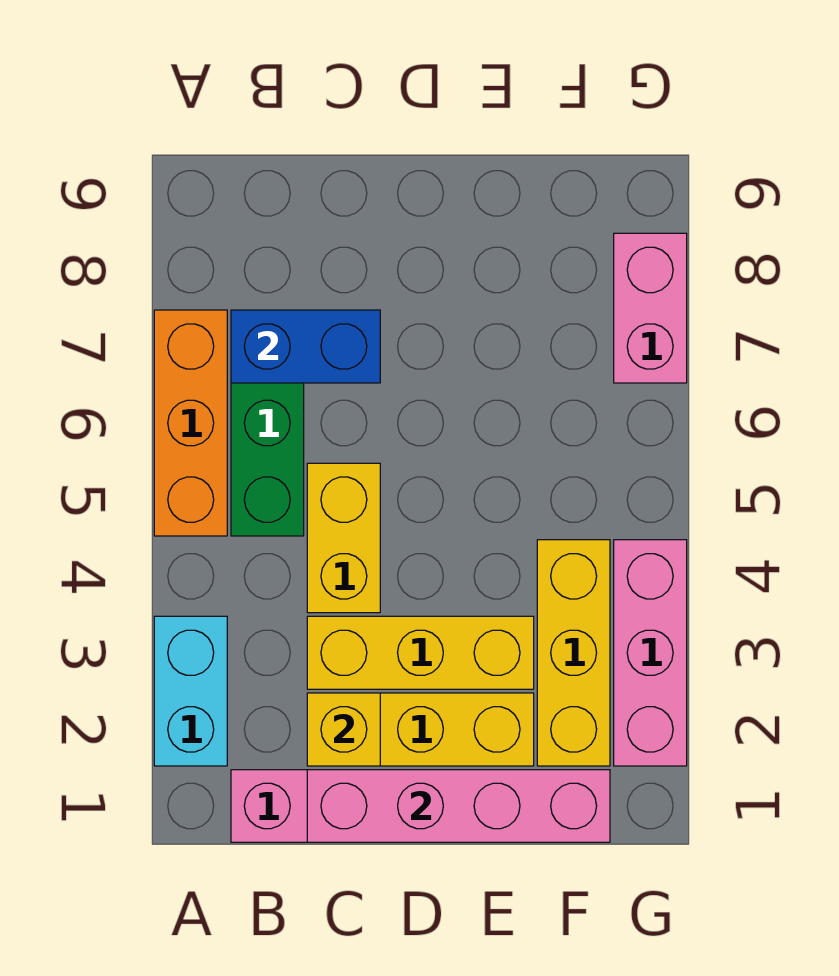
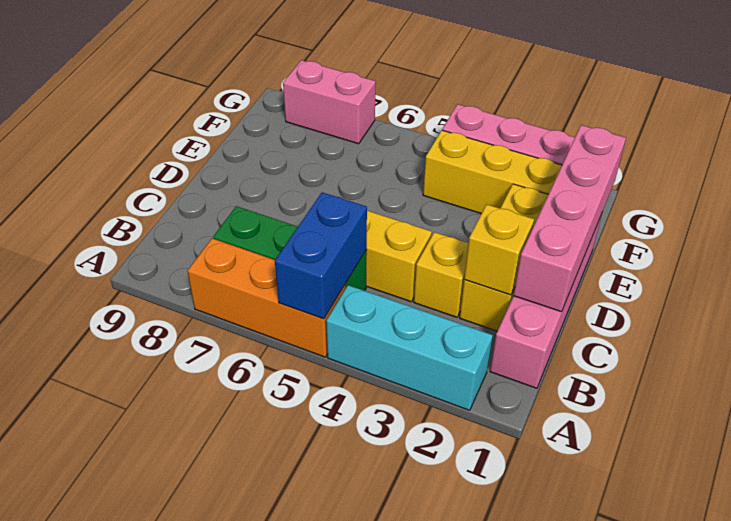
cyan brick A2:A3 level 1 -> cyan brick A2:A4 level 1
blue brick B7:C7 level 2 -> blue brick A5:B5 level 2
yellow brick C3:E3 level 1 -> yellow brick C3 level 1

